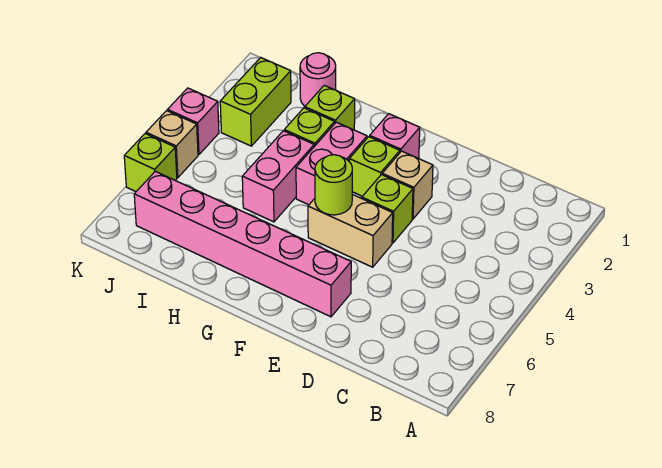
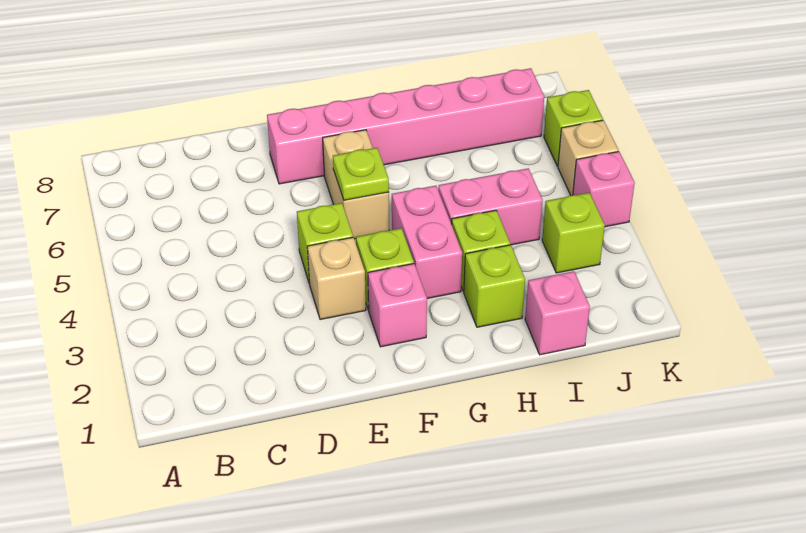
tan brick E5:F5 level 1 -> tan brick F5:F6 level 1
lime round brick F5 level 2 -> lime plate F5 level 2
pink brick H4:H5 level 1 -> pink brick H4:I4 level 1
pink round brick I1 level 1 -> pink brick I1 level 1
lime brick J2:J3 level 1 -> lime brick J3 level 1

